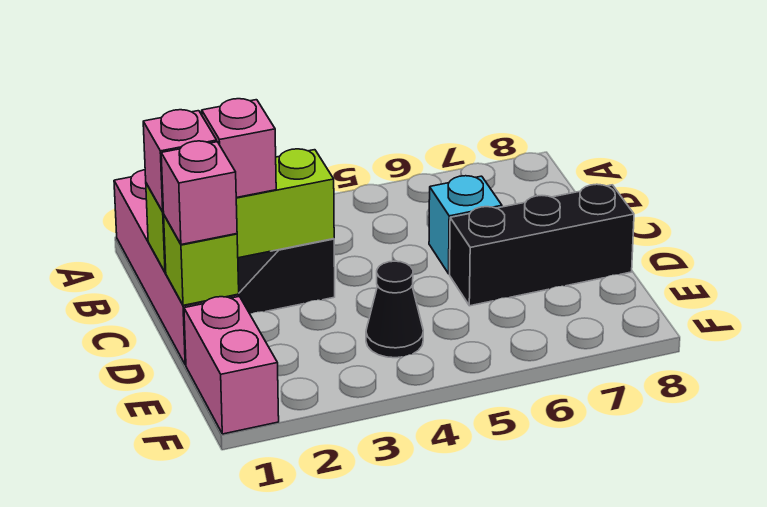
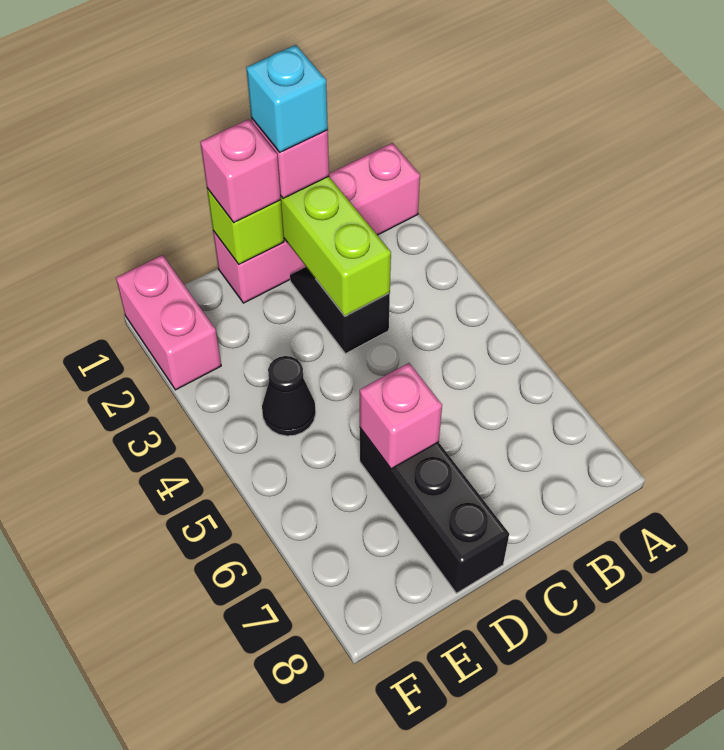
pink brick C2 level 3 -> pink brick D6 level 2
cyan brick C6 level 1 -> cyan brick C1 level 4
pink brick E1:F1 level 1 -> pink brick F1:F2 level 1

